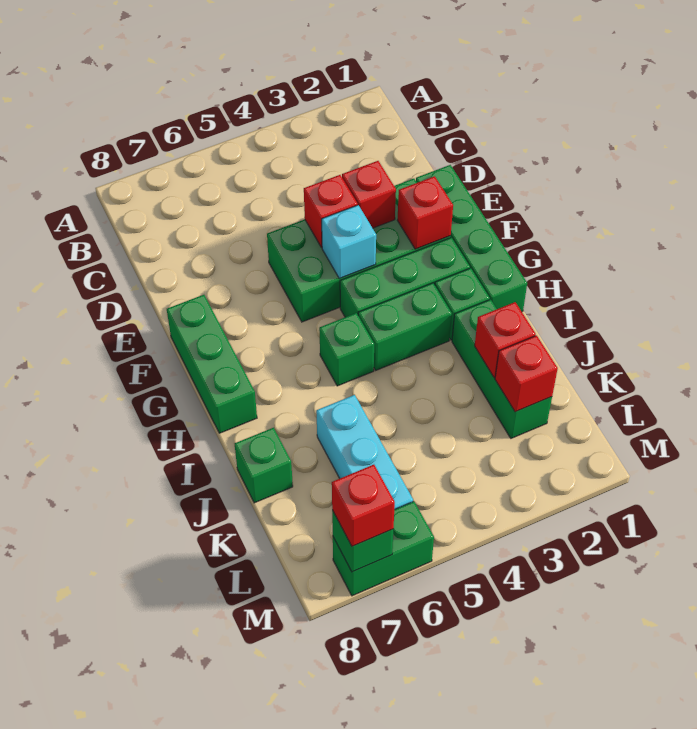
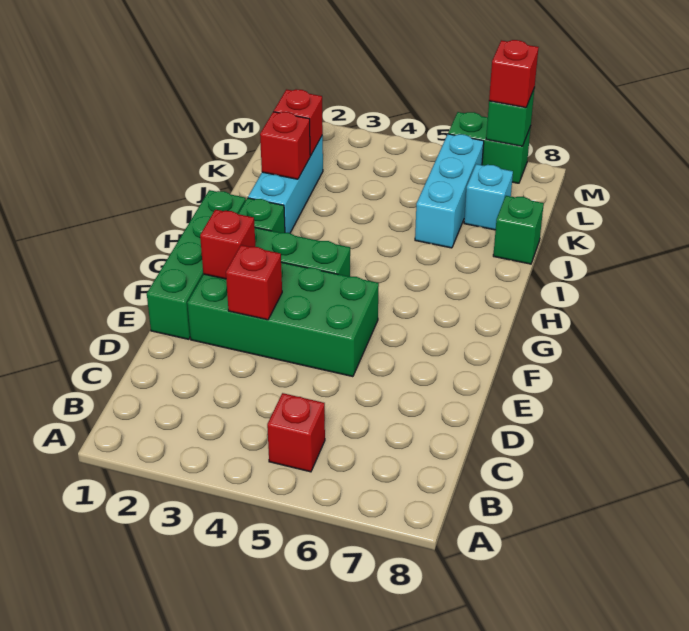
red brick E4 level 2 -> red brick B5 level 1
cyan brick F4 level 2 -> cyan brick K7 level 1
green brick F8:H8 level 1 -> none
green brick H3:H4 level 1 -> none
green brick H5 level 1 -> none
green brick I2:K2 level 1 -> cyan brick I2:K2 level 1

